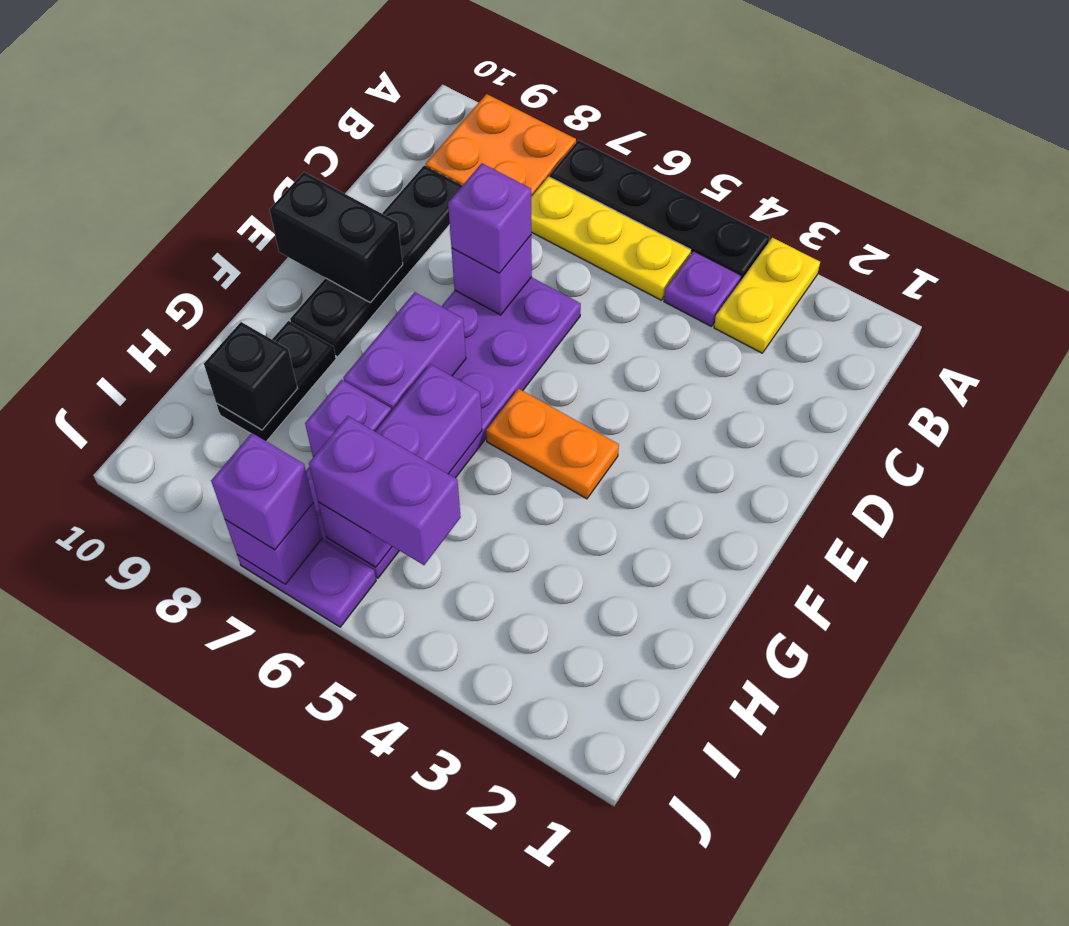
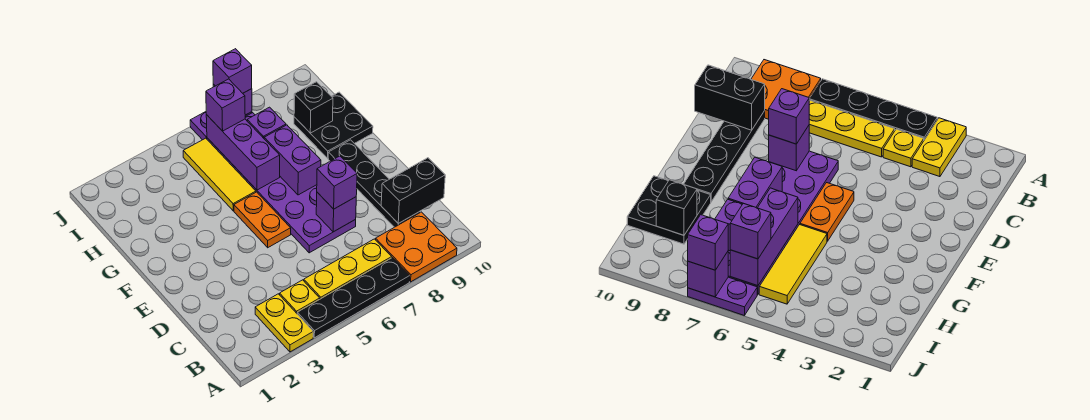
purple plate B4 level 1 -> yellow plate B4 level 1
black brick E9:E10 level 2 -> black brick C9:C10 level 2
orange plate F4:F5 level 1 -> orange plate E5:F5 level 1
none -> yellow tile G5:I5 level 1
black plate G9:H9 level 1 -> black plate G9:H10 level 1
purple brick I5:I6 level 3 -> purple brick I6 level 3

